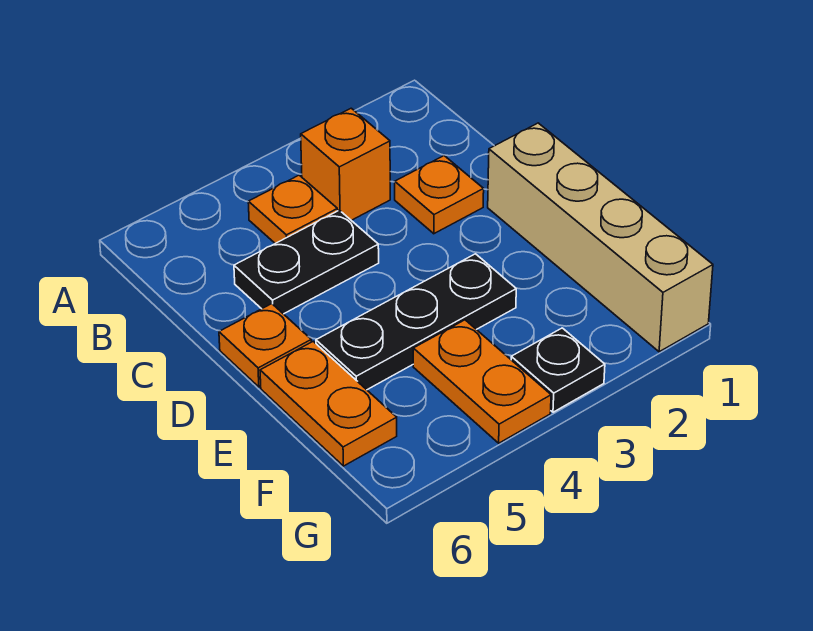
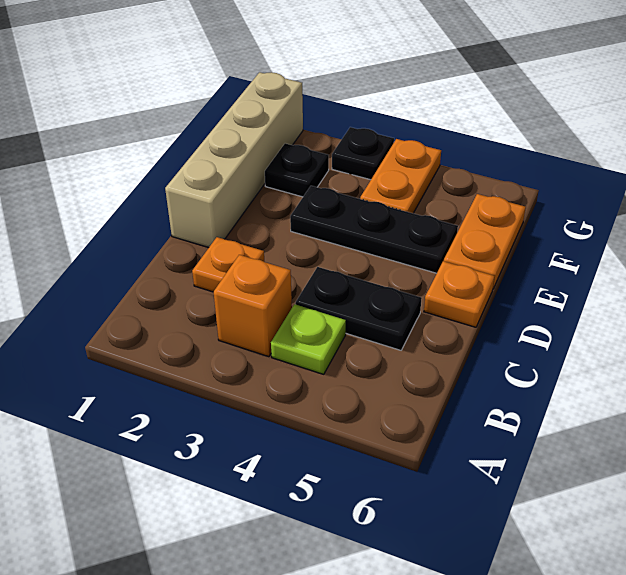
orange plate B4 level 1 -> lime plate B4 level 1
none -> black plate F2 level 1

